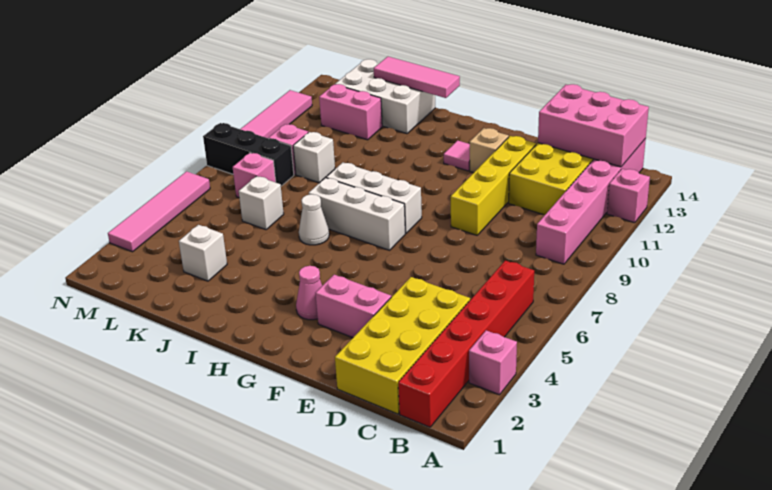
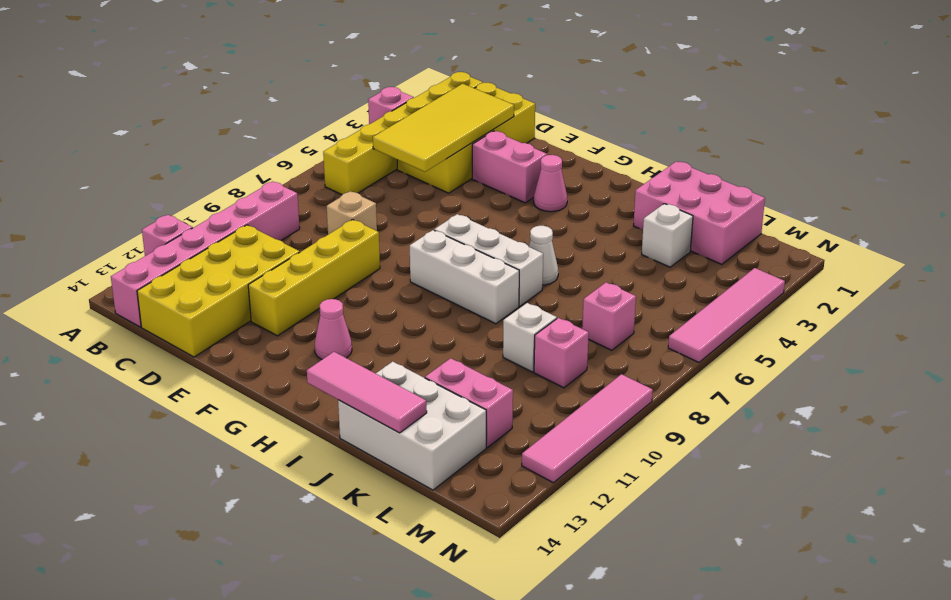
red brick B1:B6 level 1 -> yellow brick B1:B6 level 1
pink brick B13:D14 level 2 -> pink brick J1:L2 level 1
none -> yellow tile C2:D5 level 2
tan brick F12 level 1 -> tan brick D8 level 1
pink tile G12 level 1 -> pink cone G12 level 1
white brick K6 level 1 -> none
black brick L8:N8 level 1 -> none

